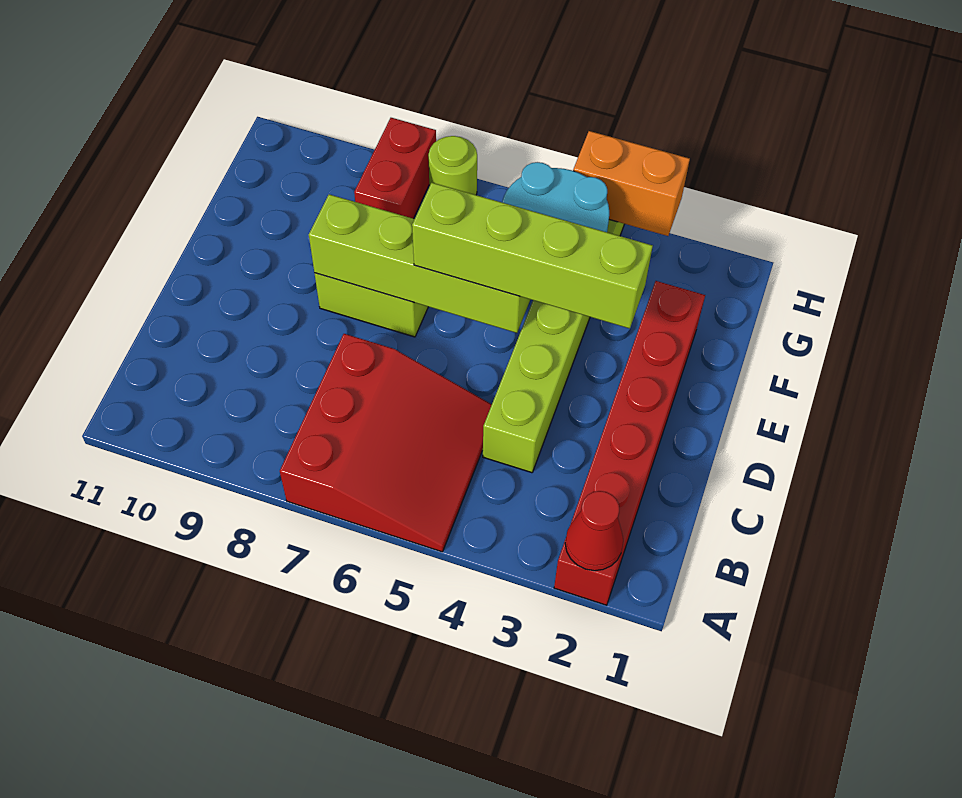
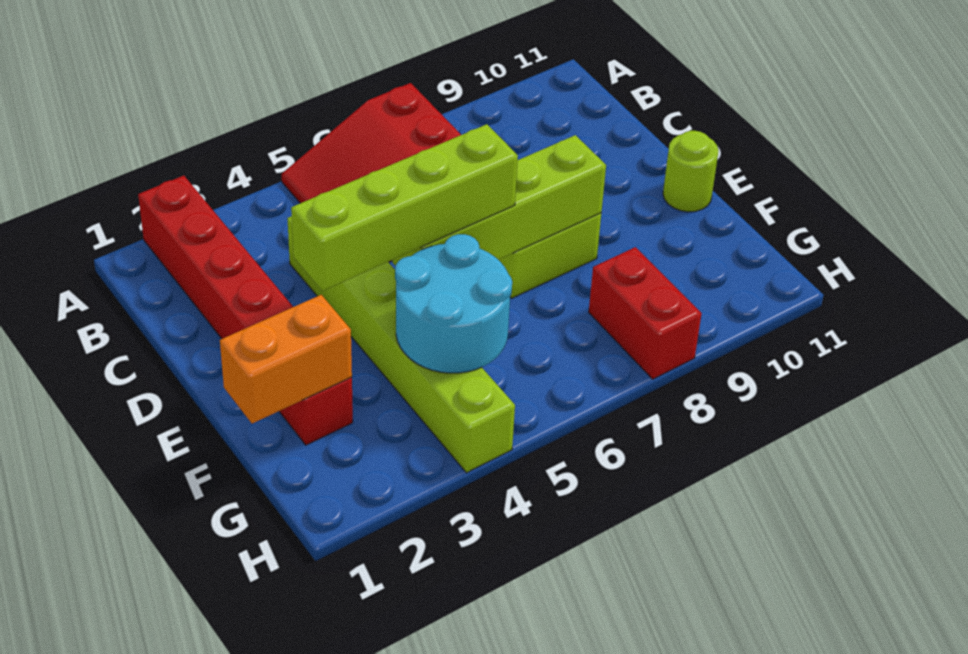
red cone A2 level 2 -> none
orange brick H3:H4 level 2 -> orange brick F1:F2 level 2
lime round brick H7 level 1 -> lime round brick E11 level 1

